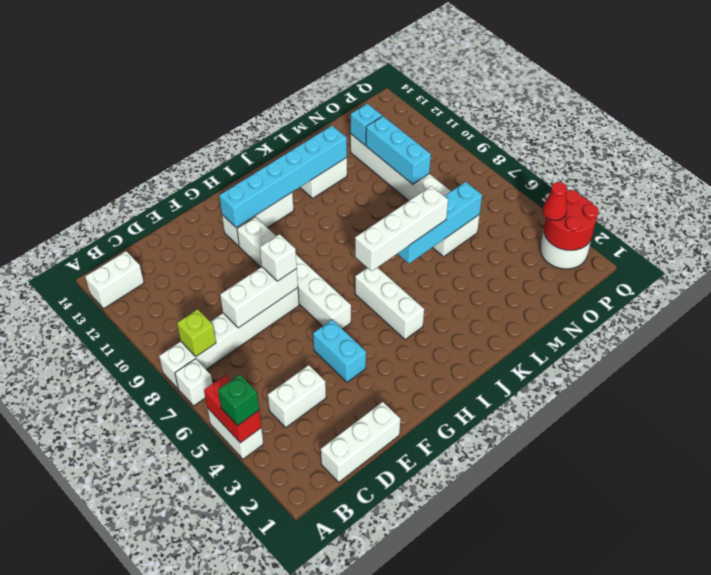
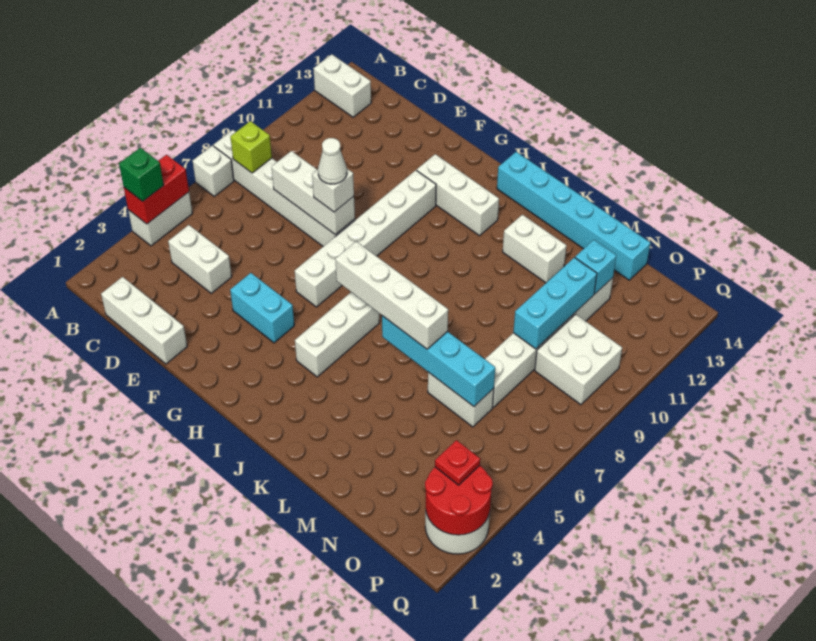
cyan brick F4:F5 level 1 -> cyan brick F4:G4 level 1
none -> white cone F8 level 4
cyan brick G12:L12 level 2 -> cyan brick I14:N14 level 1
none -> white brick O9:P10 level 1
red cone P3 level 3 -> red plate P3 level 3

